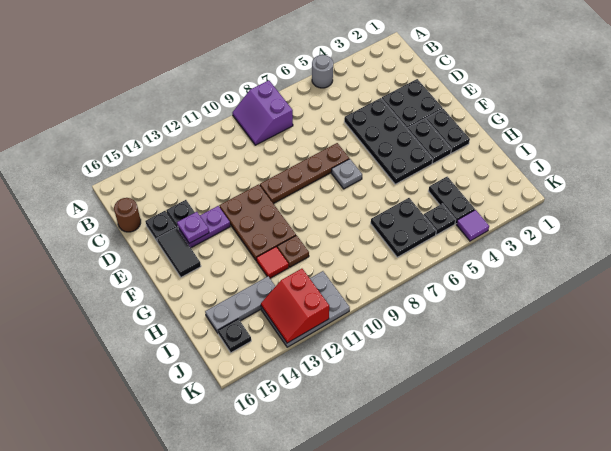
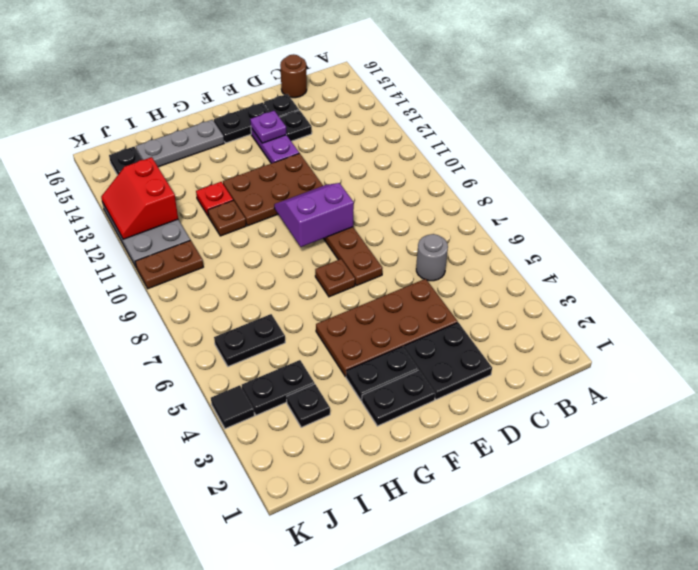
grey round brick A5 level 1 -> grey round brick C6 level 1
purple slope A8:B9 level 1 top 8 -> purple slope E9:F10 level 2 top 9
black plate D4:G5 level 1 -> brown plate D4:G5 level 1
black tile E15:F15 level 1 -> black plate E15:F15 level 1
grey plate F7 level 1 -> brown plate F7 level 1
red tile H12 level 1 -> red plate H12 level 1
black plate I6:J7 level 1 -> black plate I6:J6 level 1
grey plate I13:I15 level 1 -> grey plate G15:I15 level 1
black plate J5 level 1 -> black plate I3 level 1
none -> brown plate J10:K10 level 1
red slope J12:K13 level 2 top 12 -> red slope J12:K13 level 2 top J
purple tile K4 level 1 -> black tile K4 level 1

